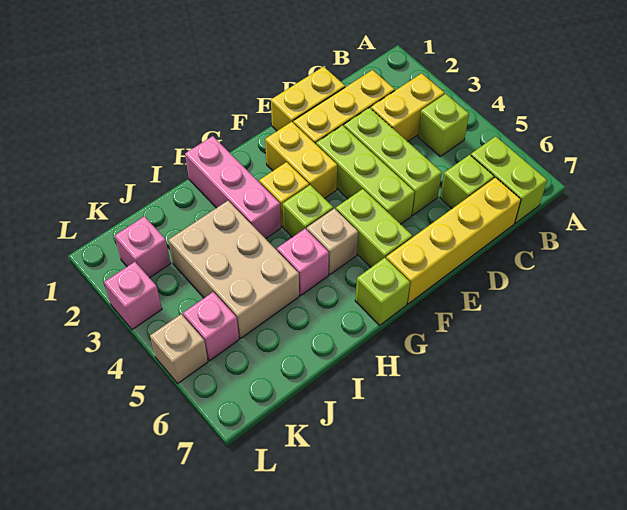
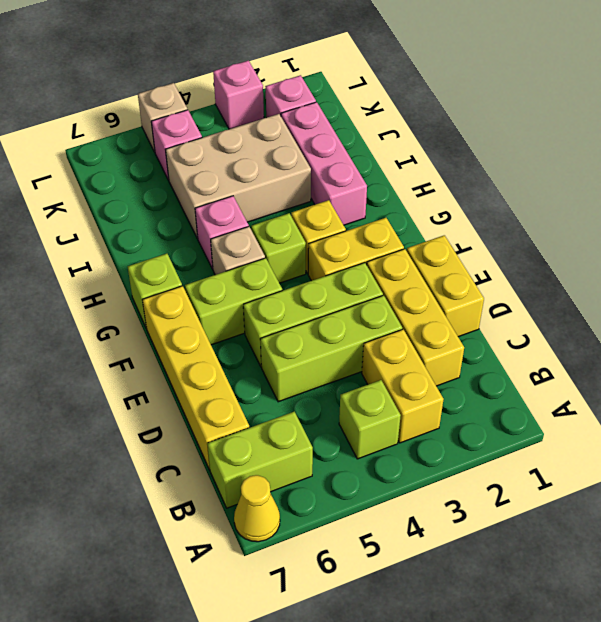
none -> yellow cone A7 level 1
lime brick C6 level 1 -> none
pink brick H1:H3 level 1 -> pink brick H2:J2 level 1

